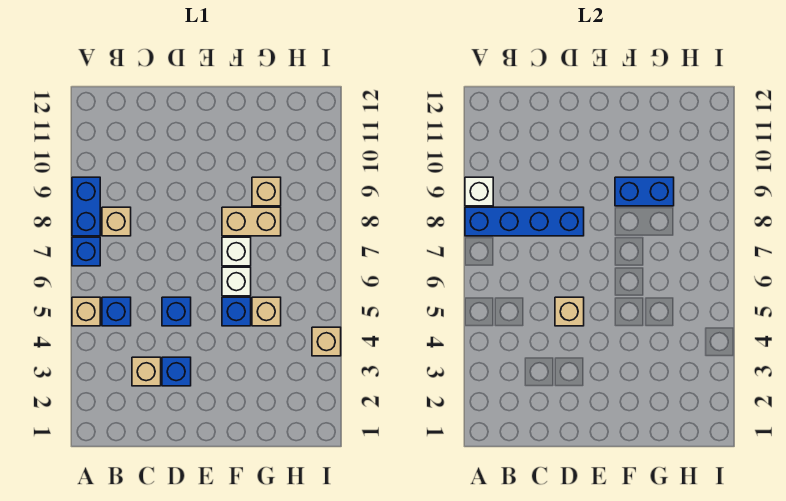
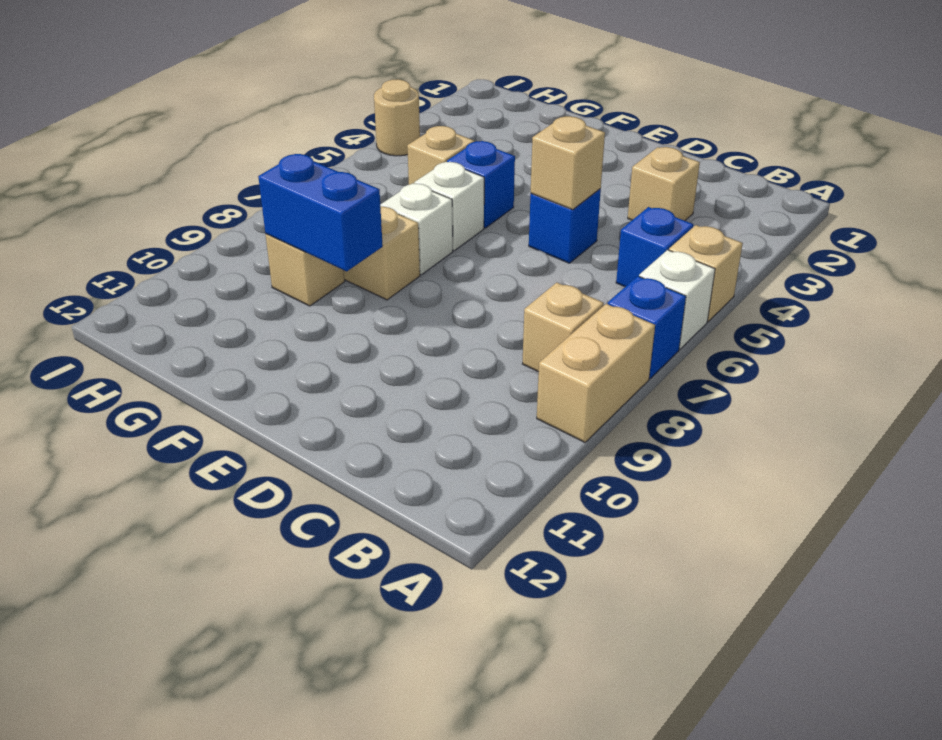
blue brick A8:A9 level 1 -> tan brick A8:A9 level 1
blue brick A8:D8 level 2 -> none
white brick A9 level 2 -> white brick A6 level 1
blue brick D3 level 1 -> none
tan brick I4 level 1 -> tan round brick I4 level 1

